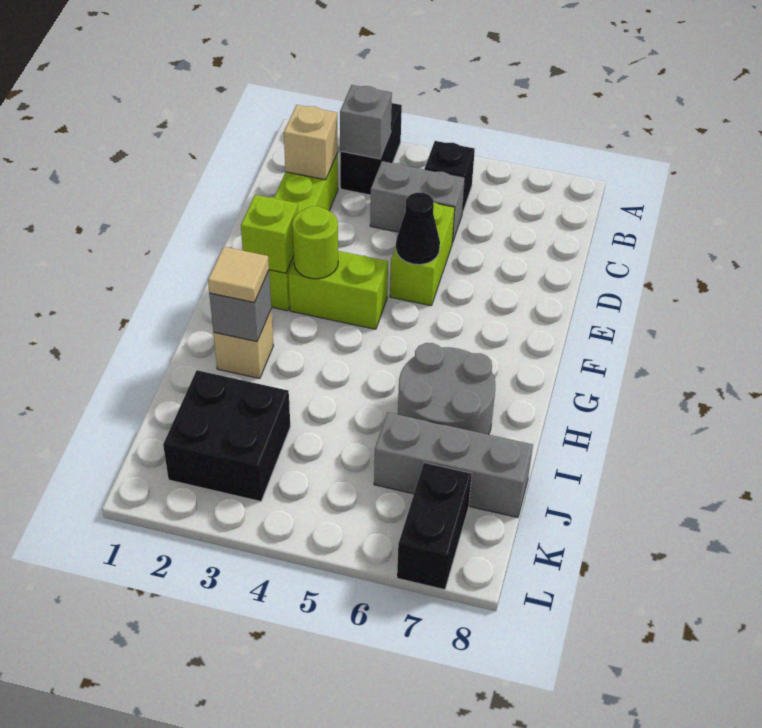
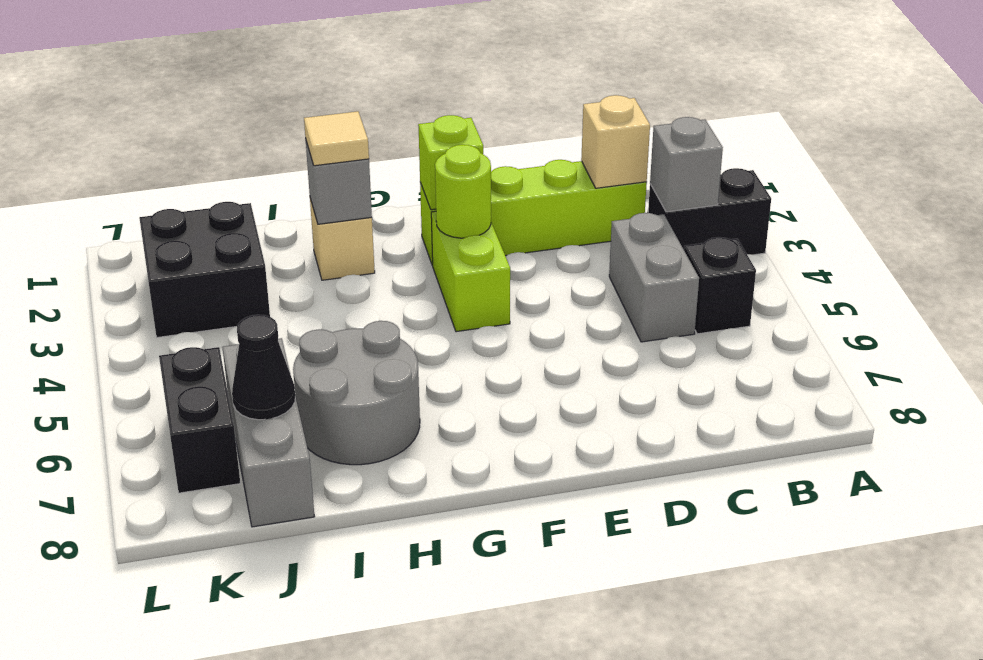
lime brick D5:E5 level 1 -> none
black cone E5 level 2 -> black cone J7 level 2
black brick K7:L7 level 1 -> black brick K6:K7 level 1

